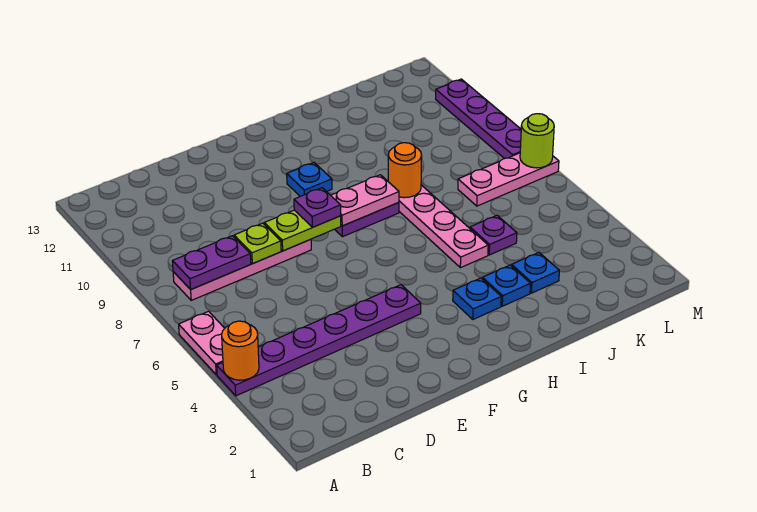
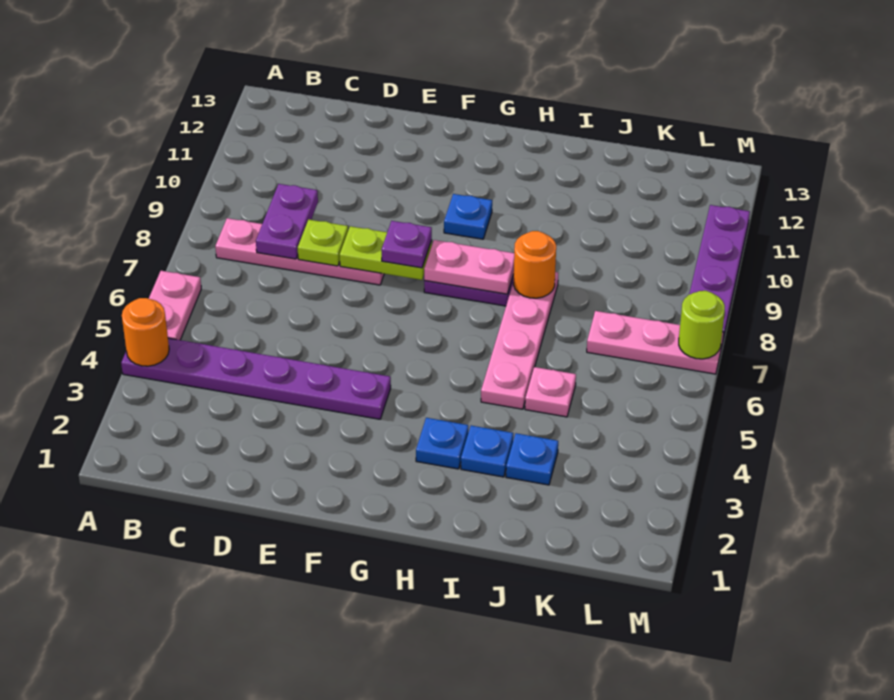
purple plate B8:C8 level 2 -> purple plate C8:C9 level 2
purple plate J5 level 1 -> pink plate J5 level 1

